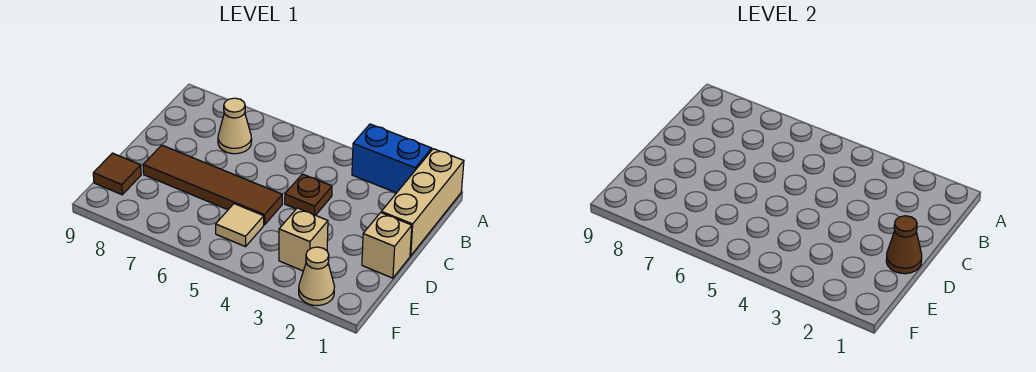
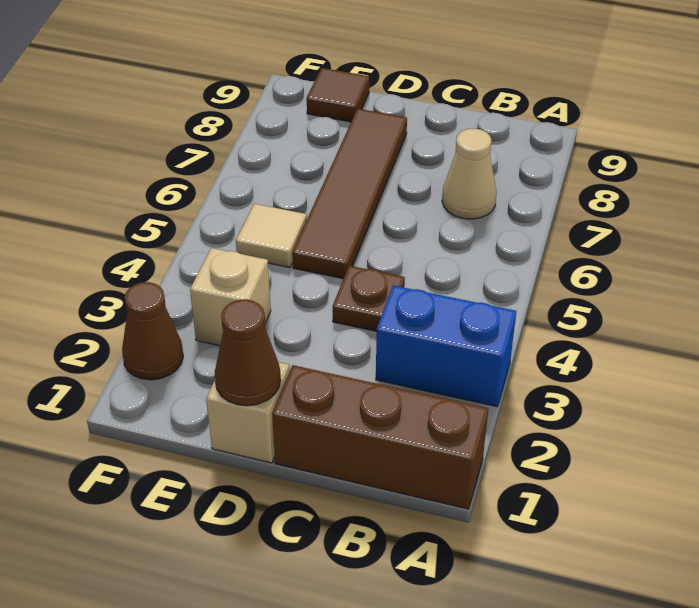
tan brick A1:C1 level 1 -> brown brick A1:C1 level 1
blue brick A2:A3 level 1 -> blue brick A3:B3 level 1
tan cone F2 level 1 -> brown cone F2 level 1

